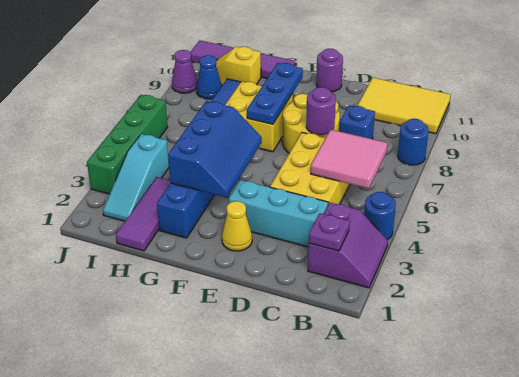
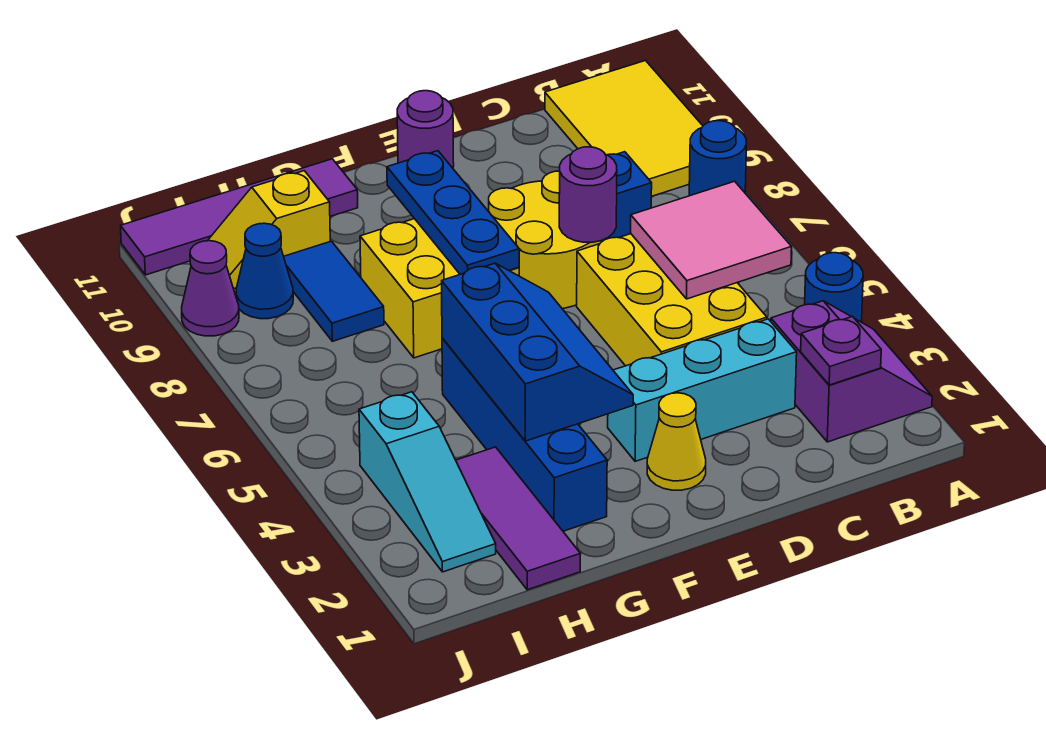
yellow tile A10:C11 level 1 -> yellow tile A9:B11 level 1
green brick J3:J6 level 1 -> none

